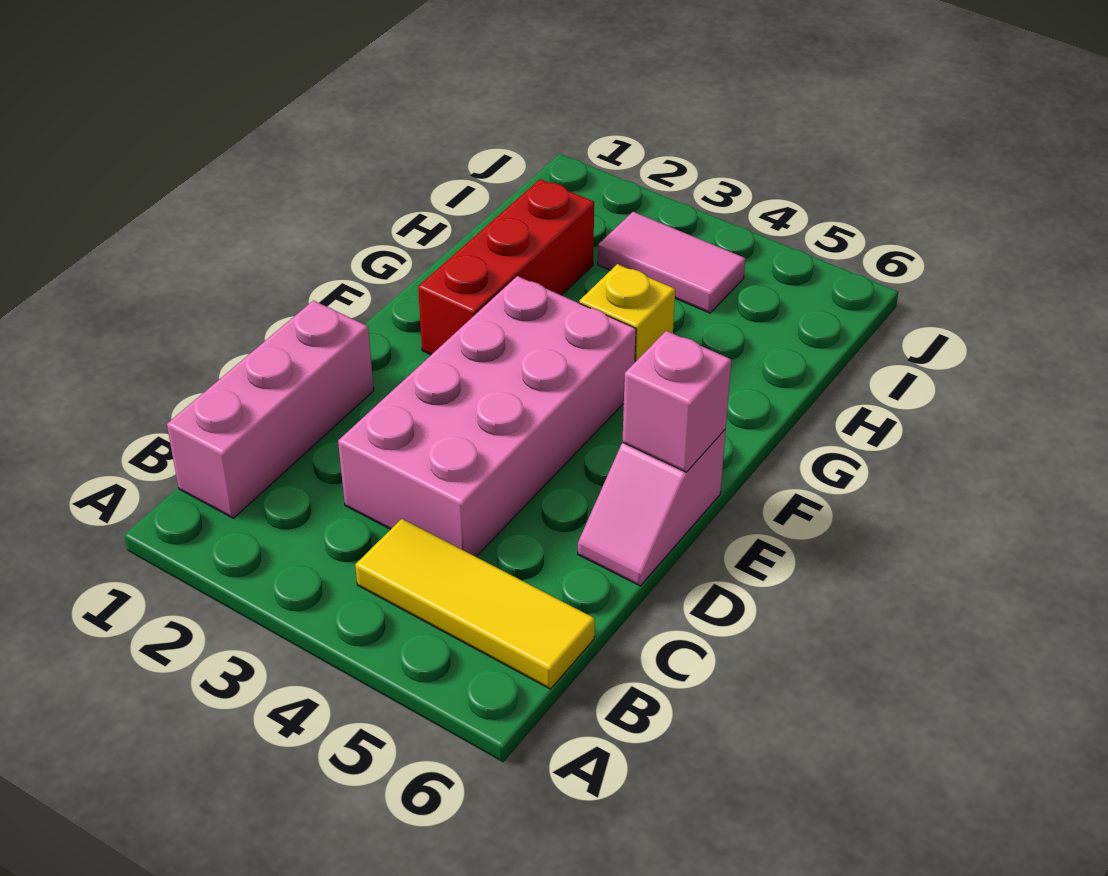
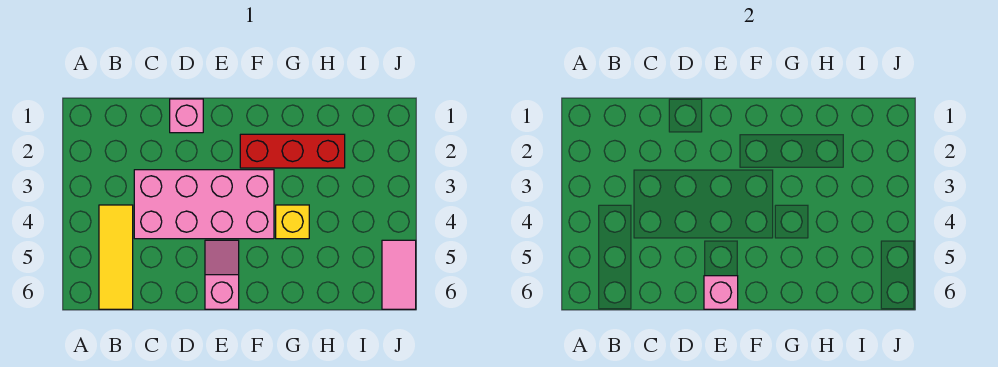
pink brick B1:D1 level 1 -> pink brick D1 level 1
pink slope D6:E6 level 1 top E -> pink slope E5:E6 level 1 top 6
pink tile I3:I4 level 1 -> pink tile J5:J6 level 1

